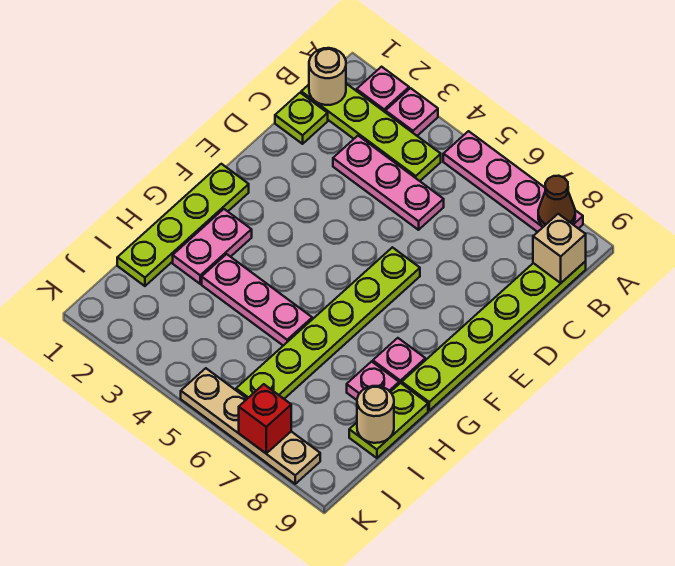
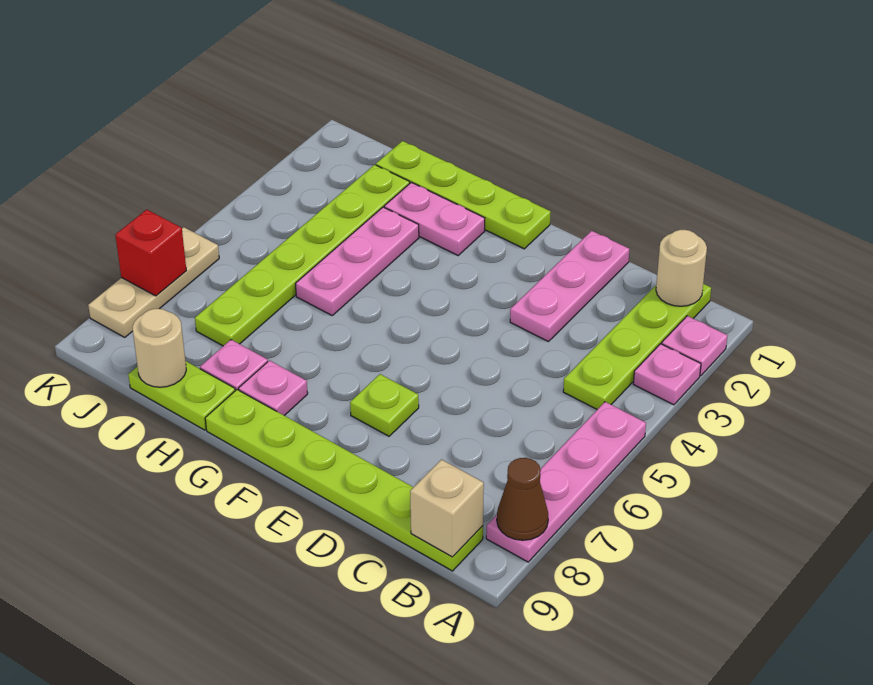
lime plate C1 level 1 -> lime plate E7 level 1
pink plate C3:C5 level 1 -> pink plate D1:D3 level 1
lime plate E6:J6 level 1 -> lime plate I2:I7 level 1
tan plate K5:K8 level 1 -> tan plate K6:K8 level 1

